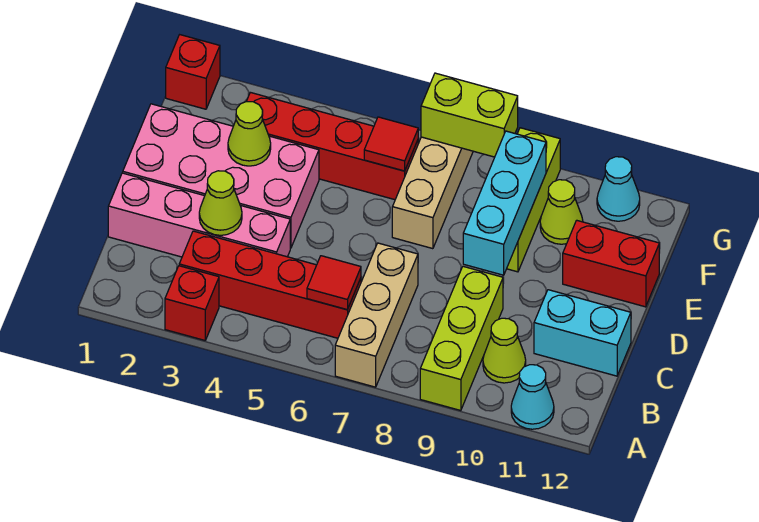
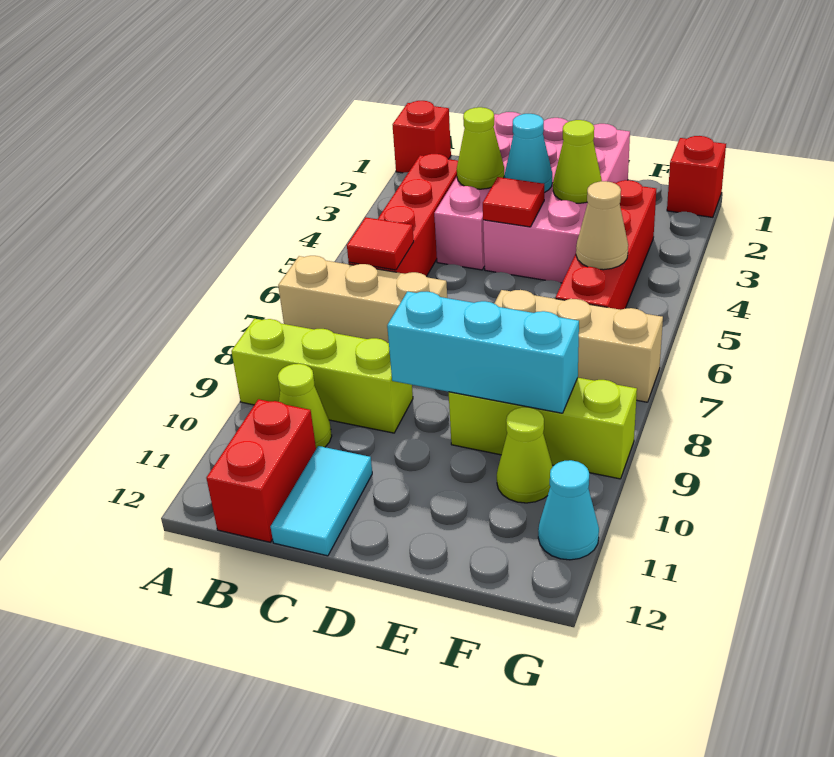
red brick A3 level 1 -> red brick A1 level 1
cyan cone A11 level 1 -> cyan cone D3 level 2
cyan brick C11:C12 level 1 -> cyan tile C11:C12 level 1
red brick E11:E12 level 1 -> red brick B11:B12 level 1
none -> tan cone F5 level 2
red tile F6 level 2 -> red tile D4 level 2
lime brick G7:G8 level 2 -> none

